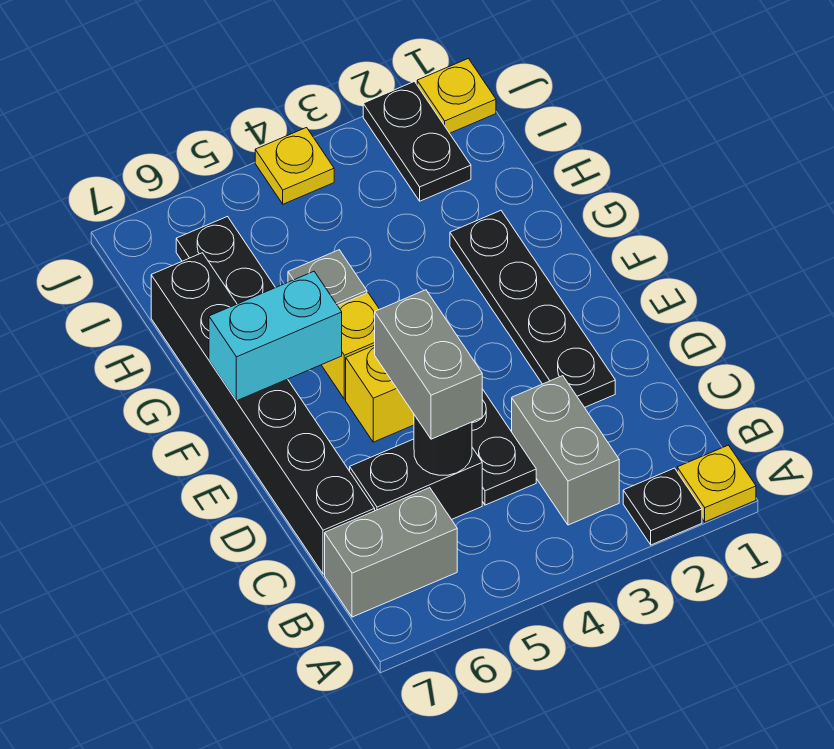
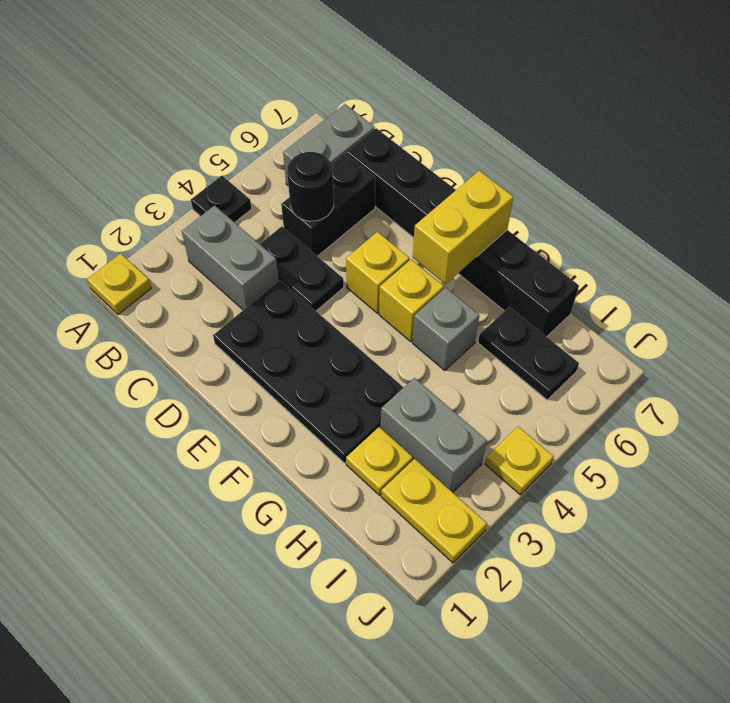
black plate A2 level 1 -> black plate A4 level 1
grey brick C5:D5 level 3 -> grey brick H3:I3 level 1
black plate D2:G2 level 1 -> black plate D2:G3 level 1
cyan brick F6:F7 level 2 -> yellow brick F6:F7 level 2
black plate I2:J2 level 1 -> yellow plate I2:J2 level 1
yellow plate J1 level 1 -> yellow plate H2 level 1

